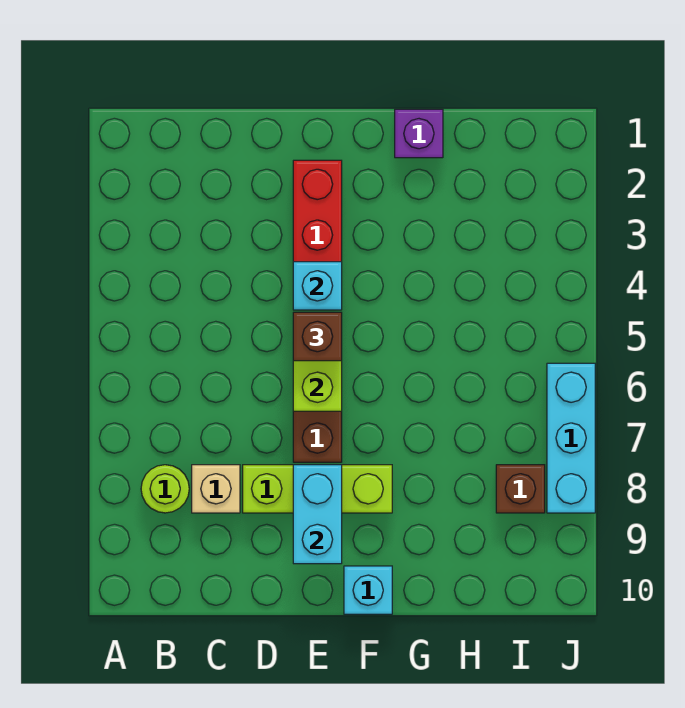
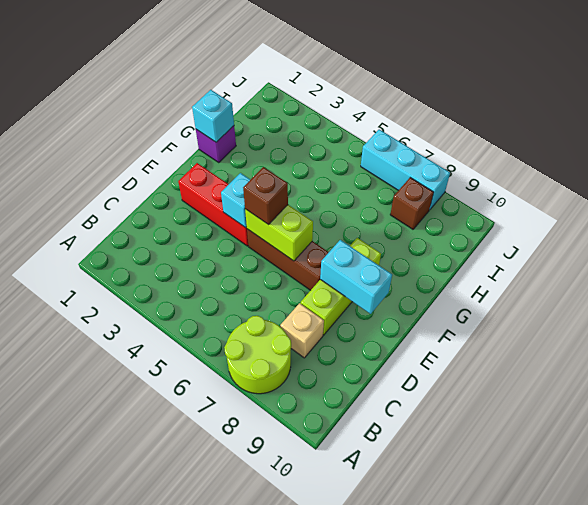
lime round brick B8 level 1 -> lime round brick A7:B8 level 1
cyan brick F10 level 1 -> cyan brick G1 level 2

